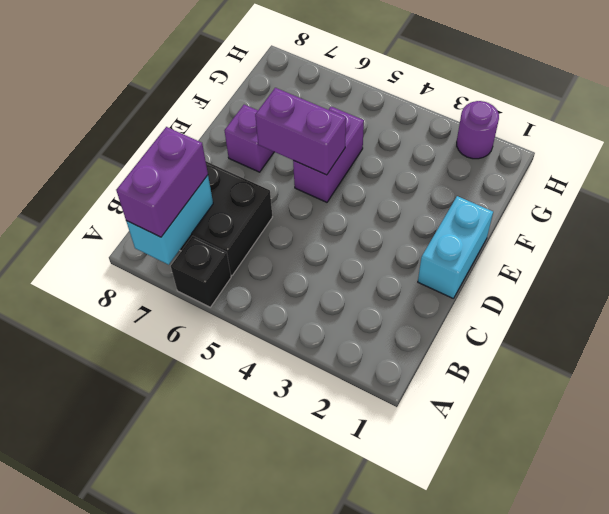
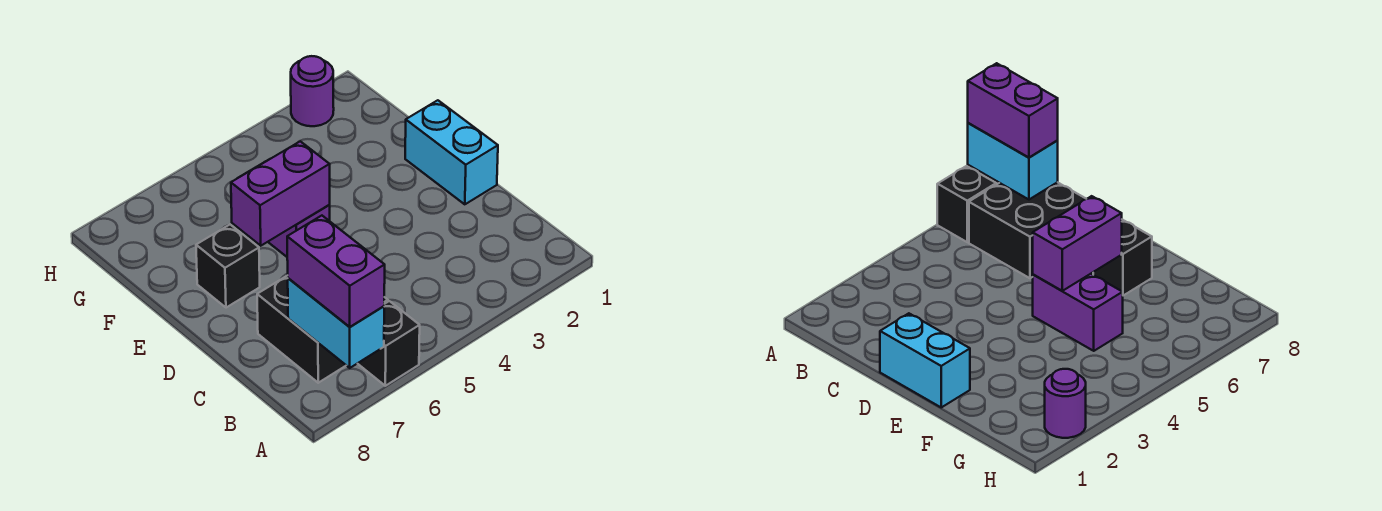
purple brick E7 level 1 -> black brick E7 level 1

